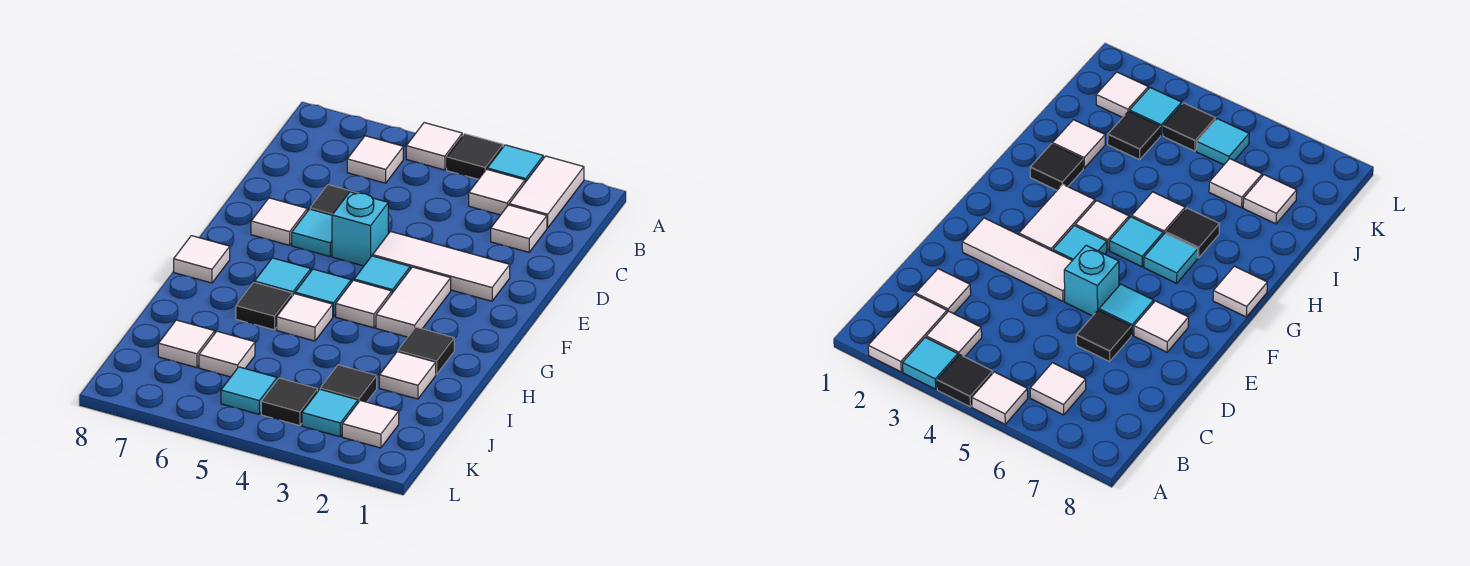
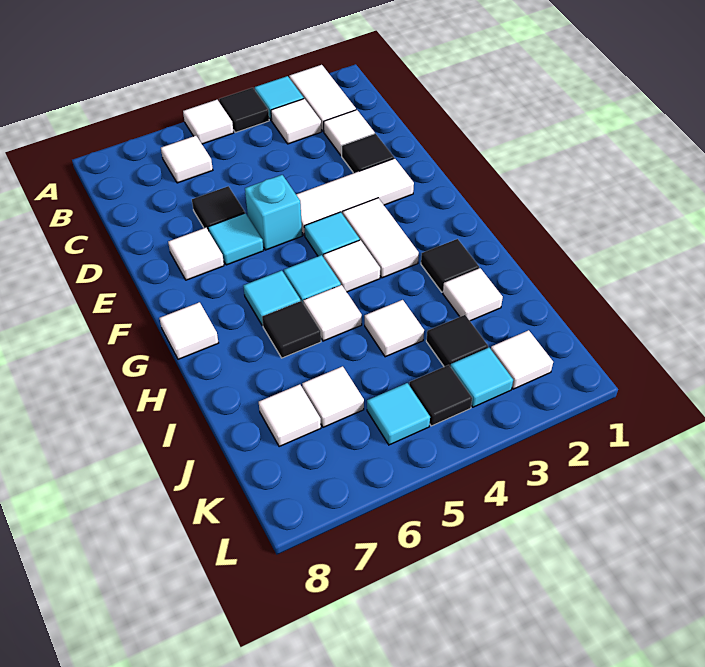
none -> black tile D2 level 1
none -> white tile I4 level 1

